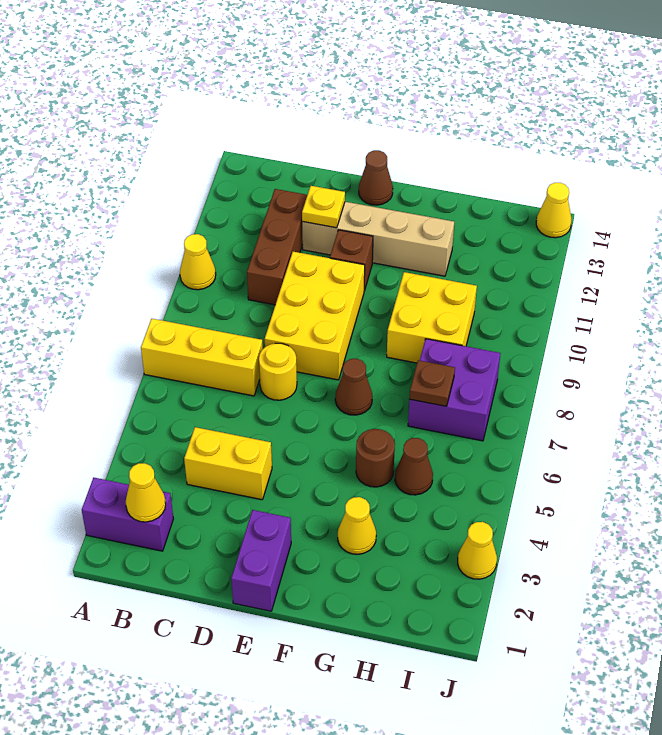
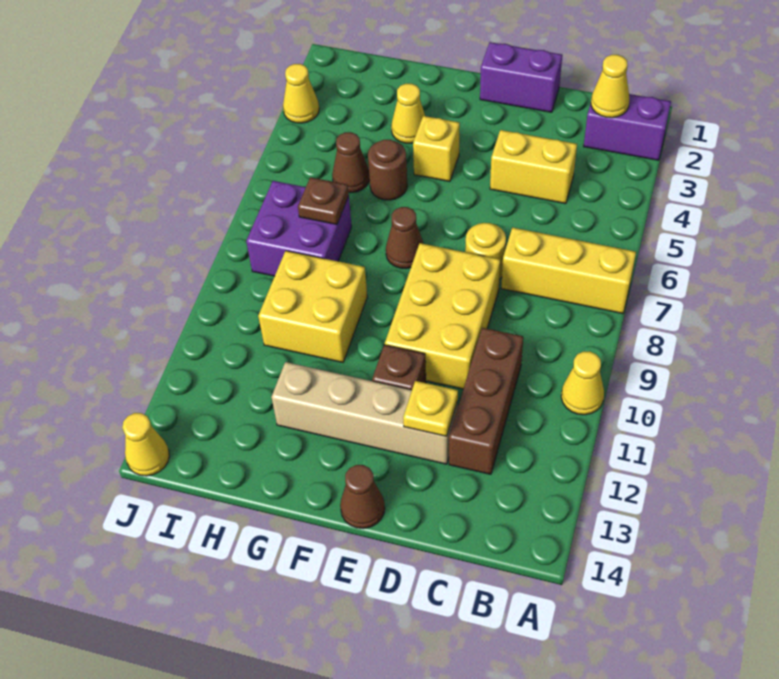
purple brick E1:E2 level 1 -> purple brick D1:E1 level 1
none -> yellow brick F4 level 1

